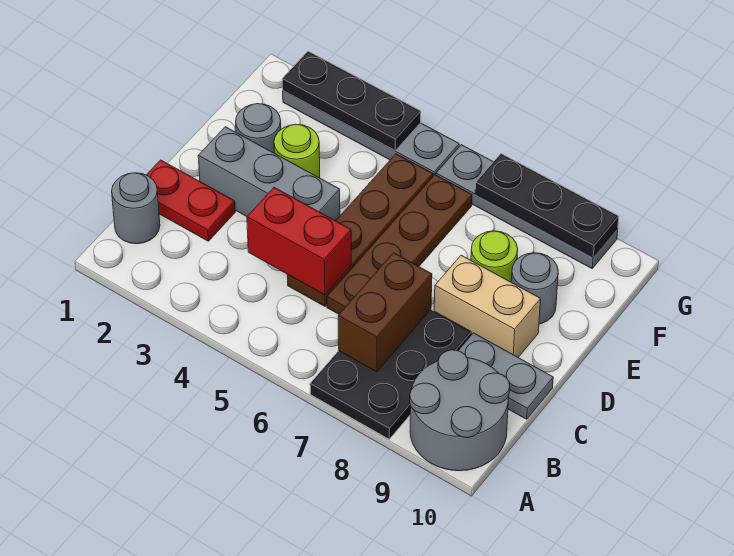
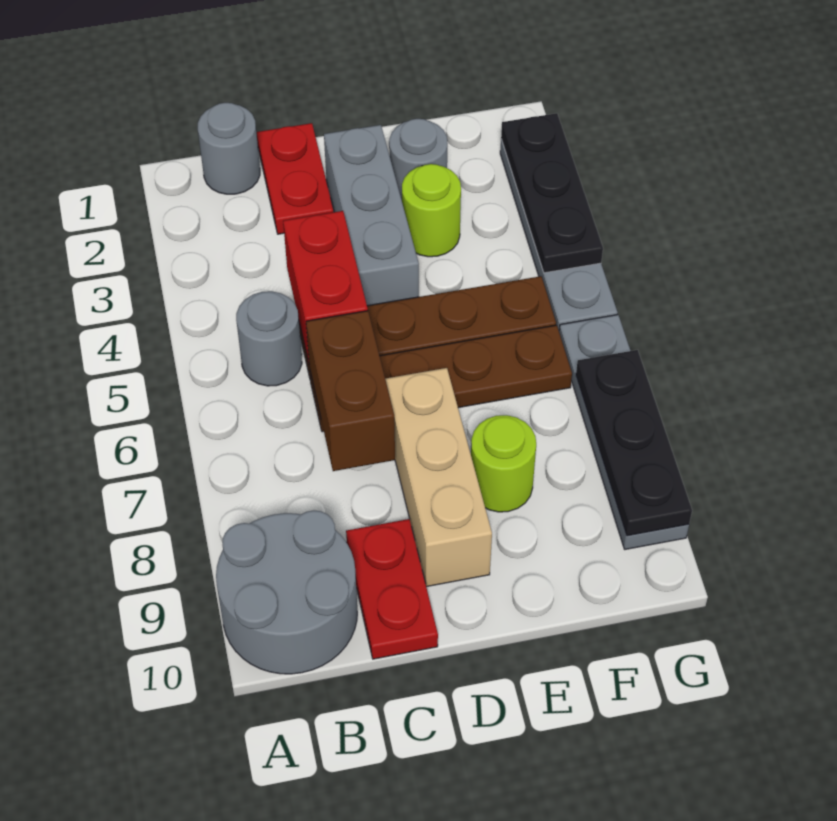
black plate A7:C8 level 1 -> none
brown brick B7:C7 level 2 -> brown brick C6:C7 level 2
grey plate C9:C10 level 1 -> red plate C9:C10 level 1
tan brick D8:D9 level 1 -> tan brick D7:D9 level 1
grey round brick E9 level 1 -> grey round brick B5 level 1

